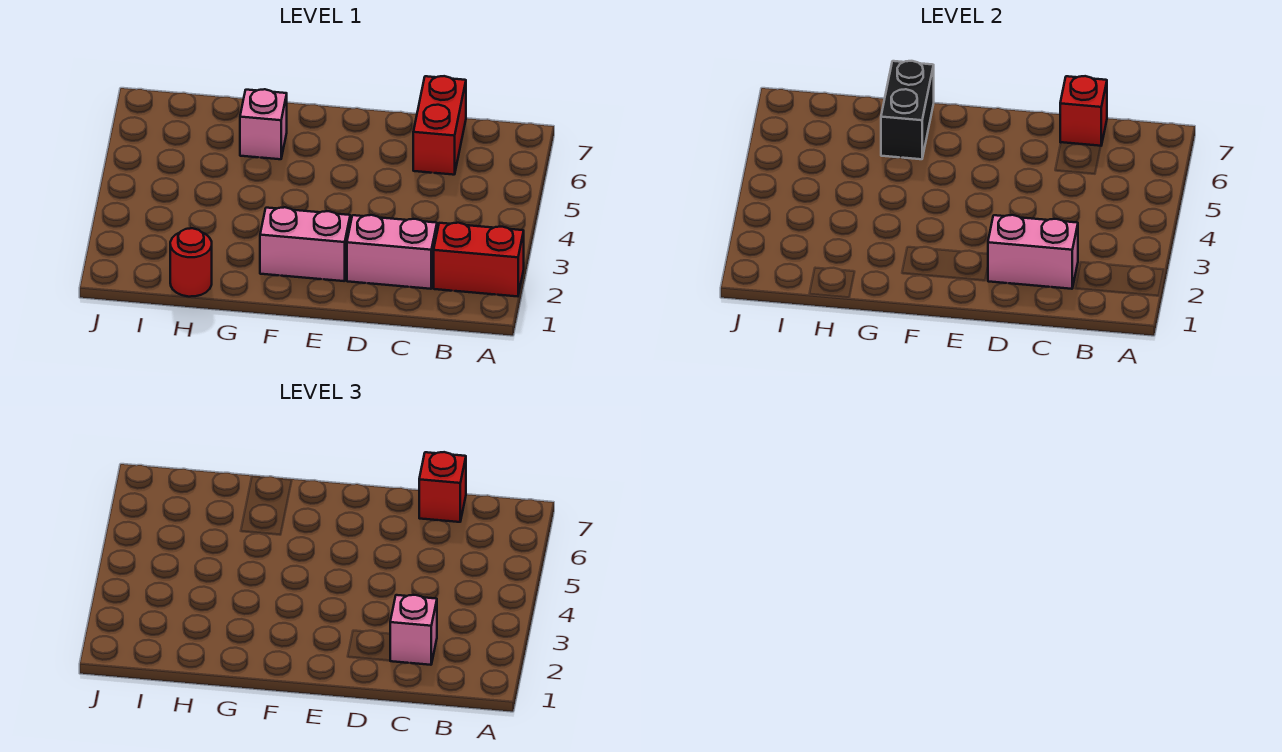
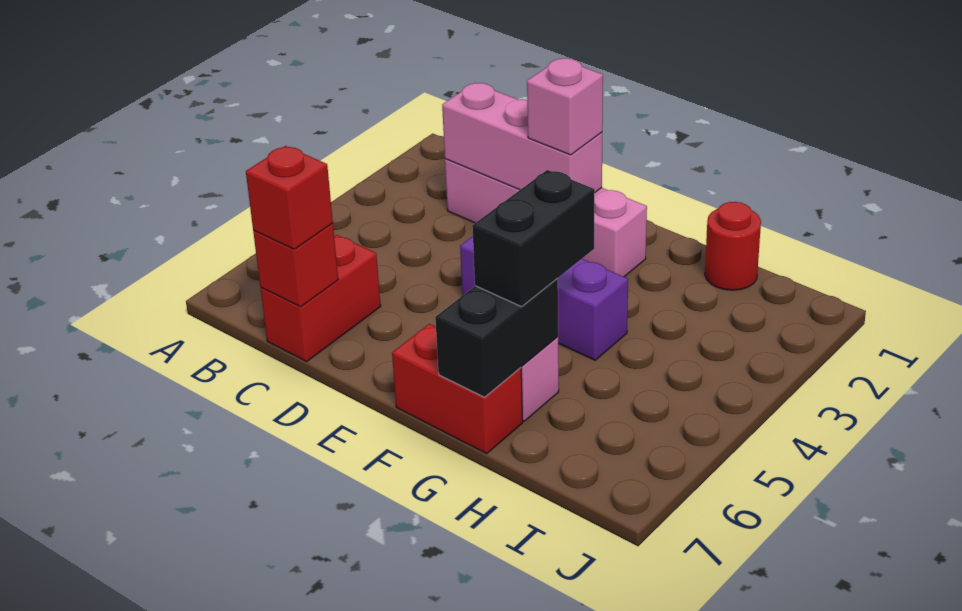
red brick A2:B2 level 1 -> red brick F7:G7 level 1
pink brick C2:D2 level 2 -> pink brick C2:E2 level 2
pink brick C2 level 3 -> pink brick E2 level 3
none -> purple brick E4:G4 level 1
none -> black brick G5:G6 level 3

